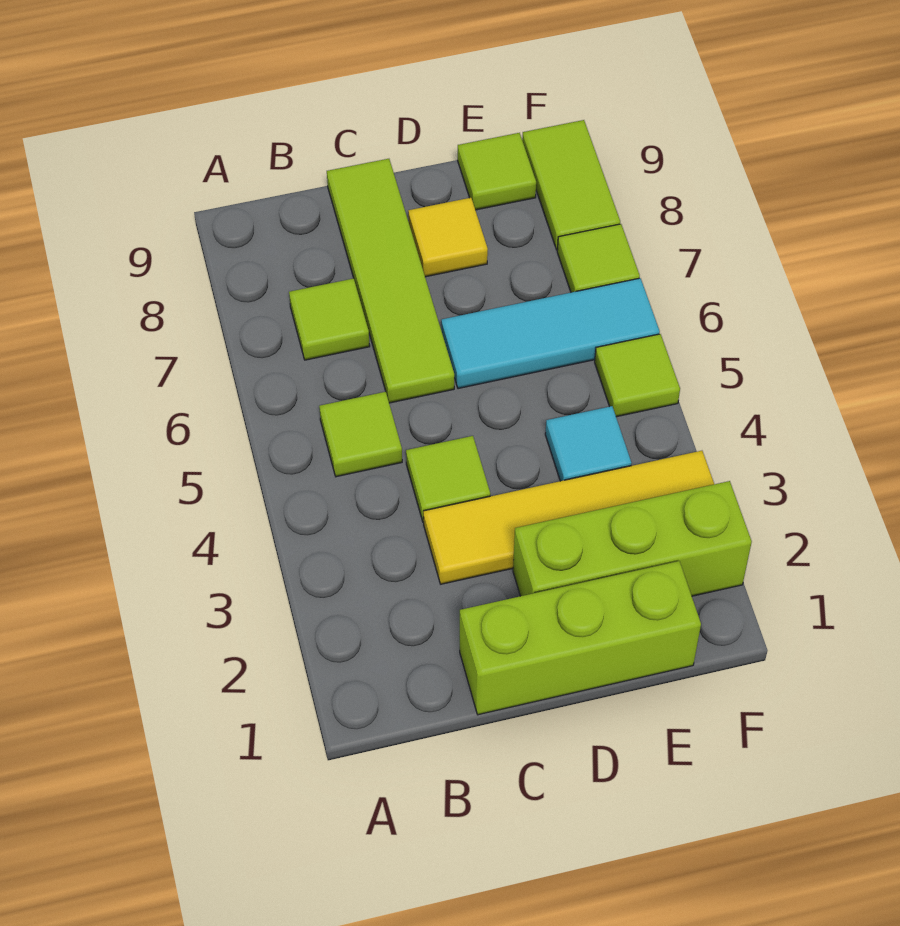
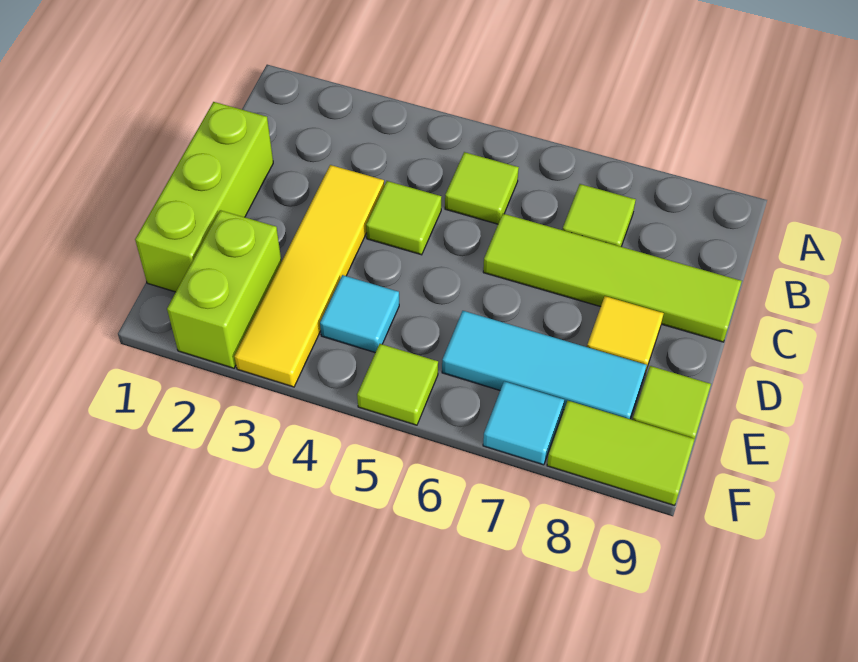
lime brick D2:F2 level 1 -> lime brick E2:F2 level 1
cyan tile D6:F6 level 1 -> cyan tile E6:E8 level 1
lime tile F7 level 1 -> cyan tile F7 level 1

